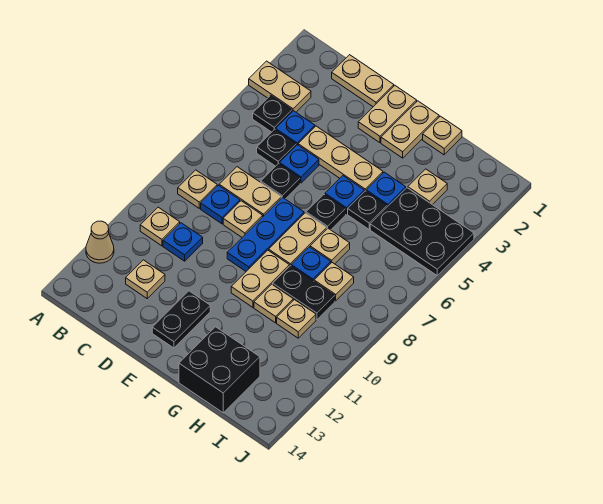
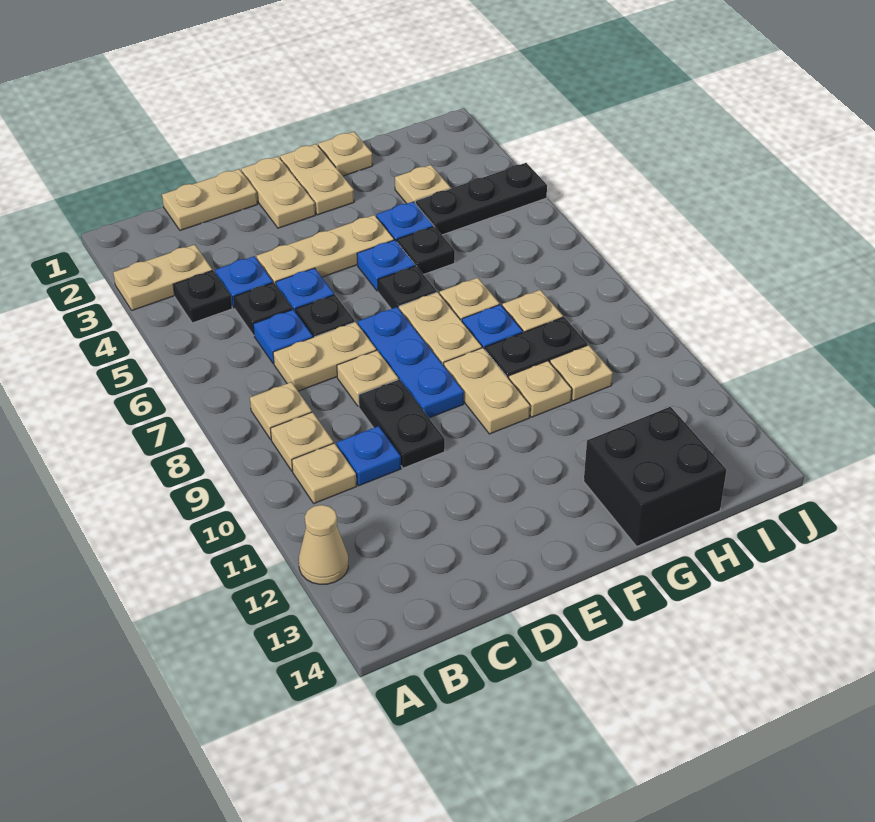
blue plate C8 level 1 -> blue plate C6 level 1
tan plate C12 level 1 -> tan plate B9 level 1
black plate E12:E13 level 1 -> black plate D9:D10 level 1
black plate H4:J5 level 1 -> black plate H4:J4 level 1

